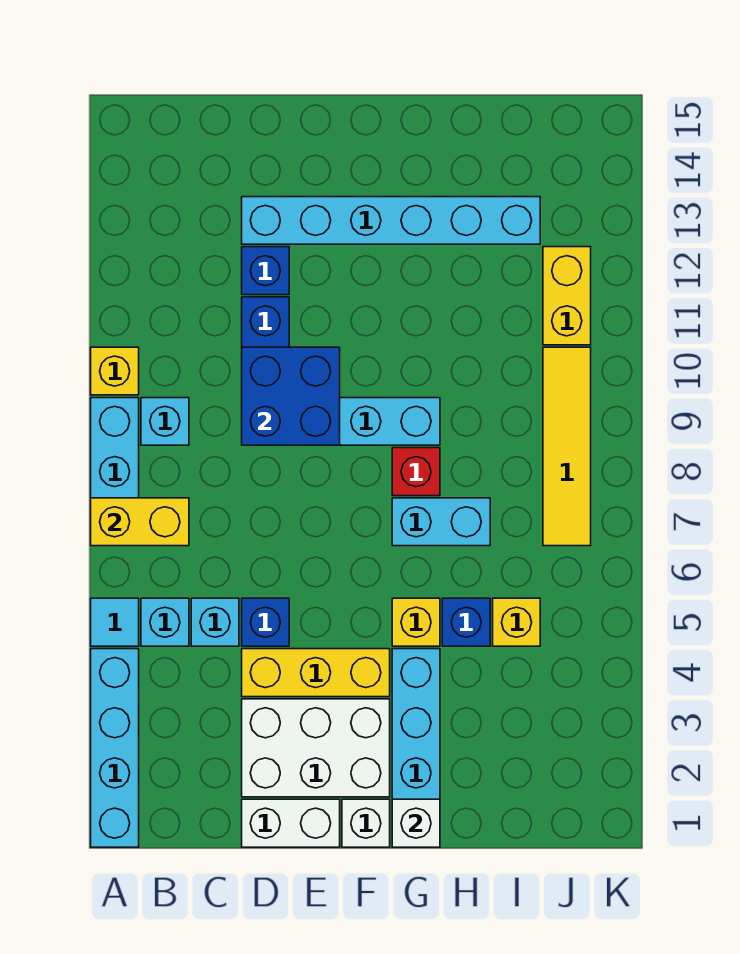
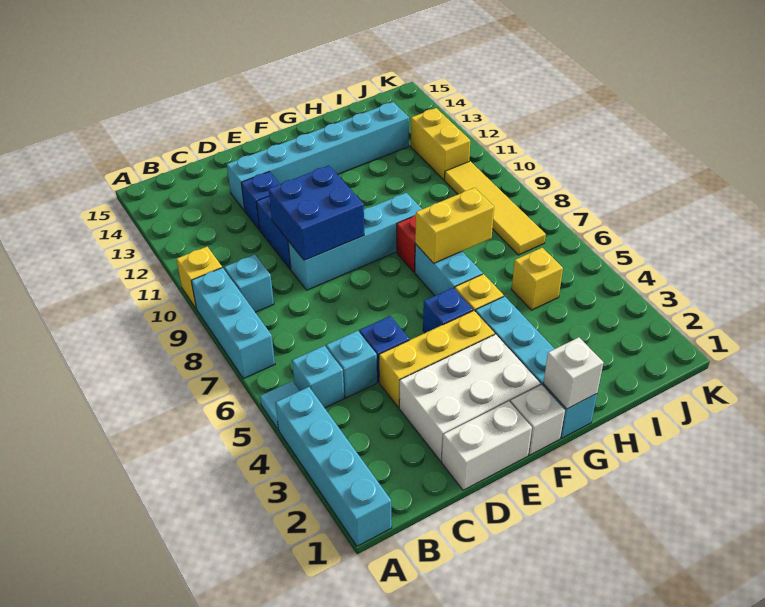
yellow brick A7:B7 level 2 -> yellow brick G7:H7 level 2
cyan brick G7:H7 level 1 -> cyan brick G6:G7 level 1
blue brick H5 level 1 -> blue brick F5 level 1

